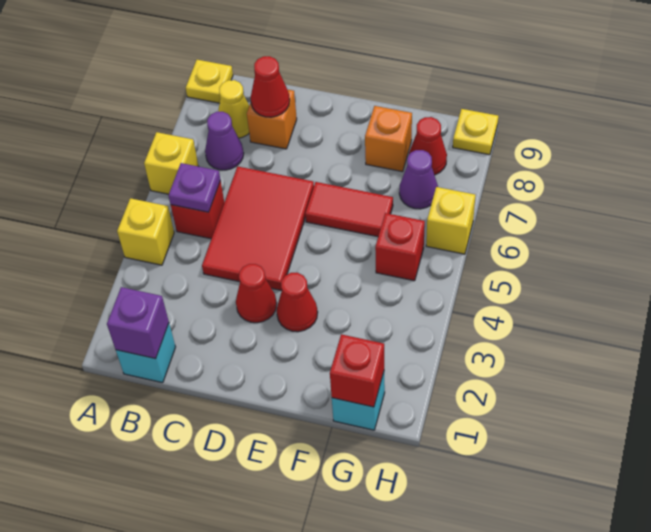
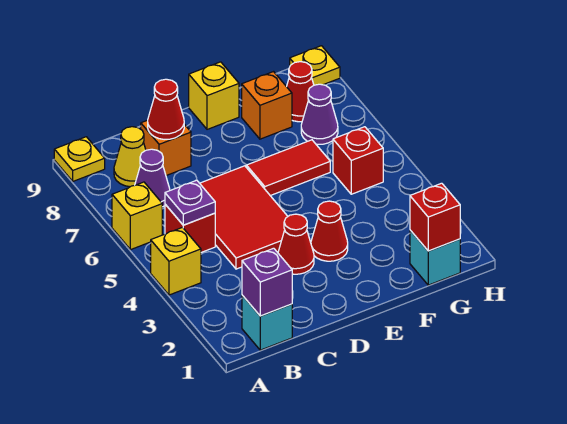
yellow brick H6 level 1 -> yellow brick E9 level 1

